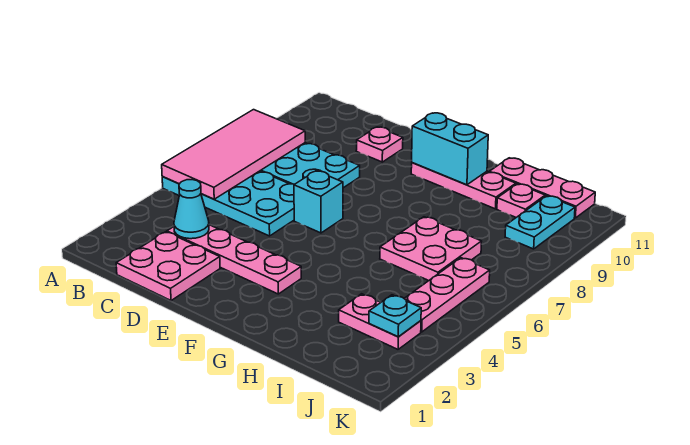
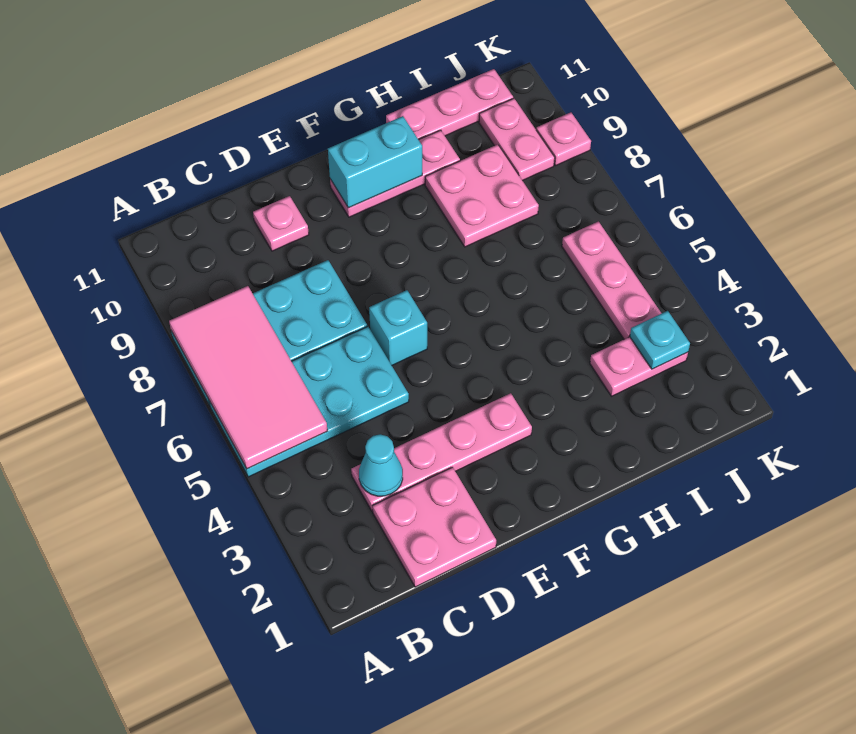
pink plate H6:I7 level 1 -> pink plate H8:I9 level 1
pink plate I10 level 1 -> pink plate K9 level 1
cyan plate J9:J10 level 1 -> pink plate J9:J10 level 1

